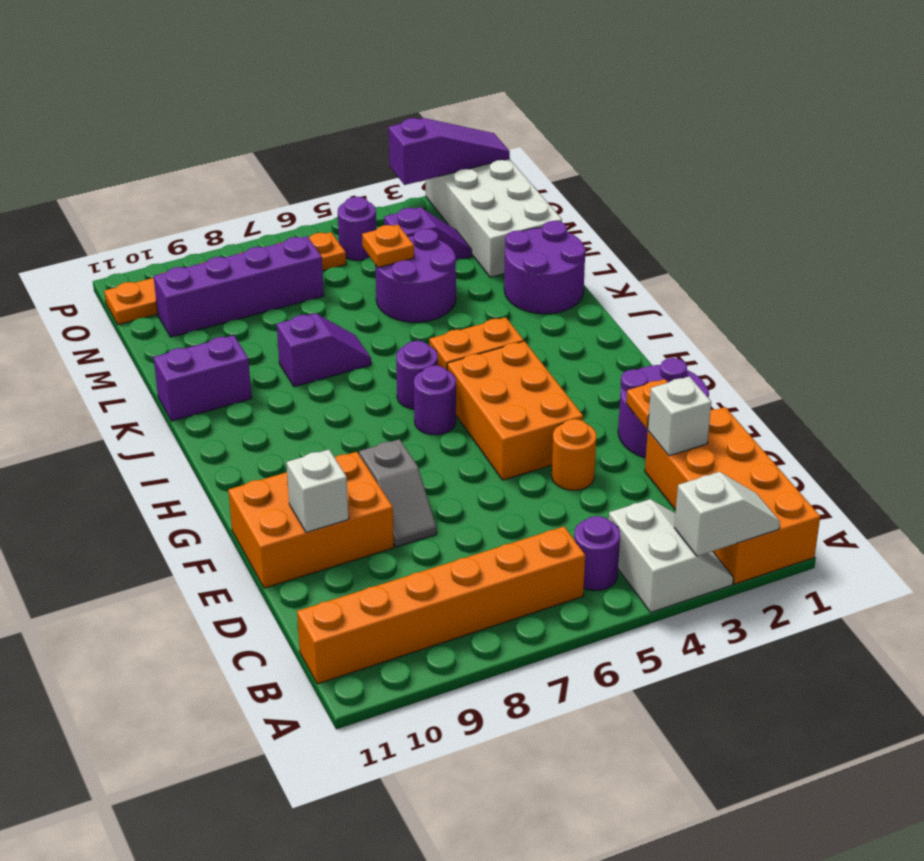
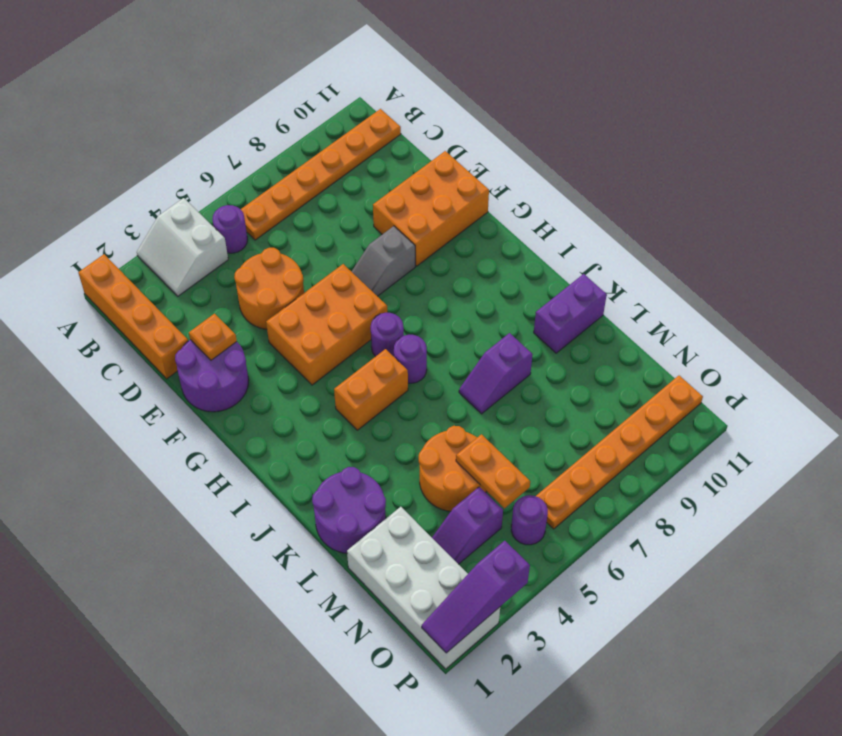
orange brick A1:D2 level 1 -> orange brick A1:D1 level 1
white slope A2:A3 level 2 top 3 -> none
orange brick B6:B11 level 1 -> orange plate B6:B11 level 1
white brick D2 level 2 -> none
orange round brick E4 level 1 -> orange round brick D4:E5 level 1
grey slope E8:F8 level 1 top F -> grey slope F7:F8 level 1 top 8
white brick E10 level 2 -> none
orange brick F4:H5 level 1 -> orange brick F4:G6 level 1
purple round brick L4:M5 level 1 -> orange round brick L4:M5 level 1
orange plate M5 level 2 -> orange plate M5:N5 level 2
purple brick N7:N10 level 1 -> none

